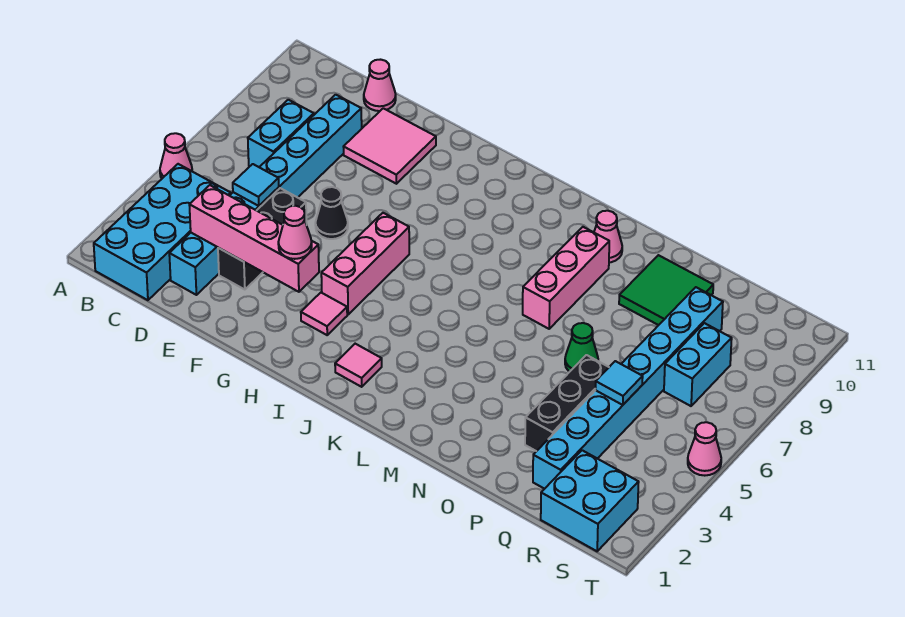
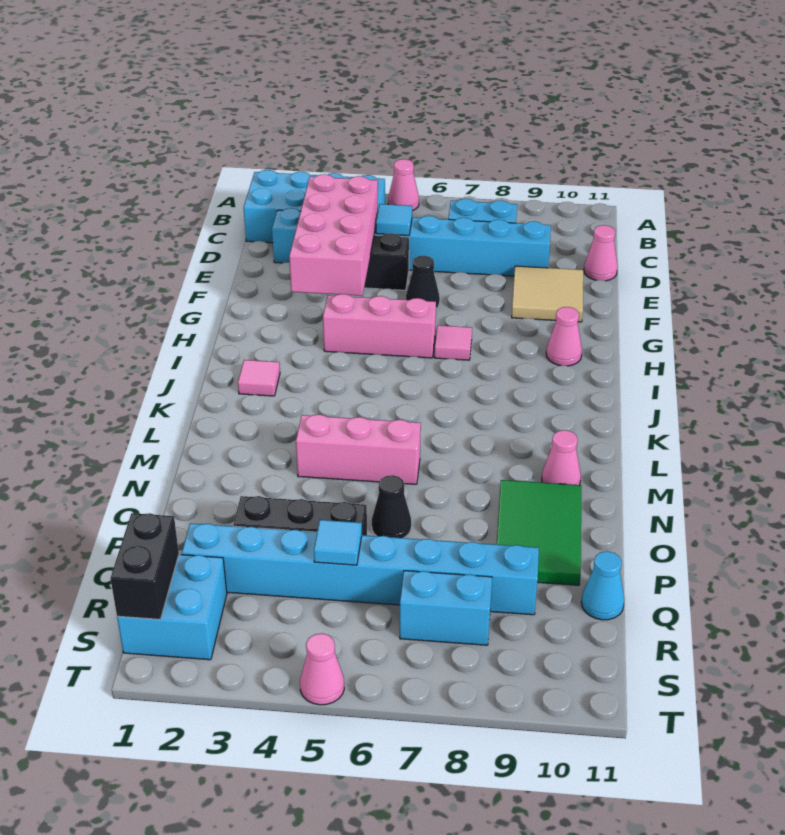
pink brick D3:G3 level 2 -> pink brick D3:G4 level 2
pink tile E9:F10 level 1 -> tan tile E9:F10 level 1
pink cone G3 level 3 -> pink cone H10 level 1
pink tile H3 level 1 -> pink tile H7 level 1
pink brick M7:M9 level 1 -> pink brick M4:M6 level 1
green cone O6 level 1 -> black cone O6 level 1
green tile O9:P10 level 1 -> green tile N9:P10 level 1
none -> cyan cone Q11 level 1
none -> black brick R1:S1 level 2

